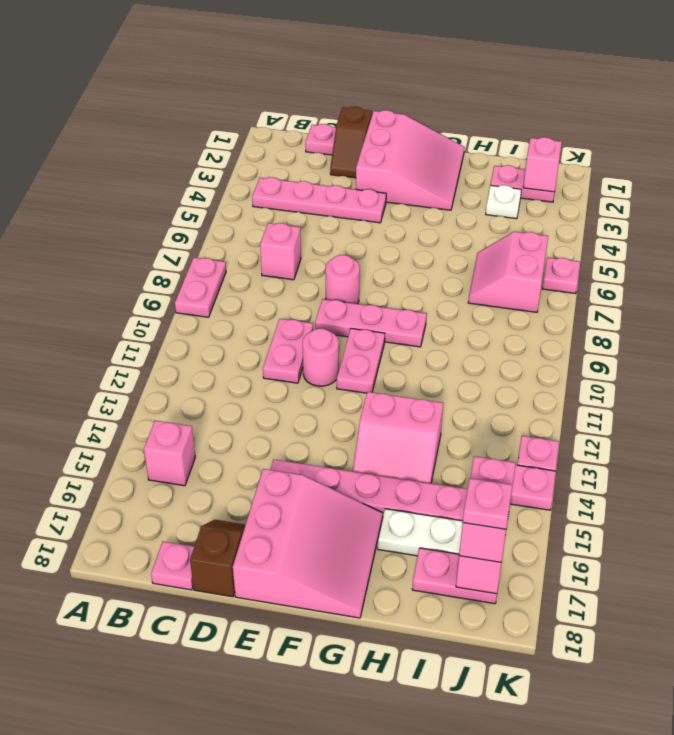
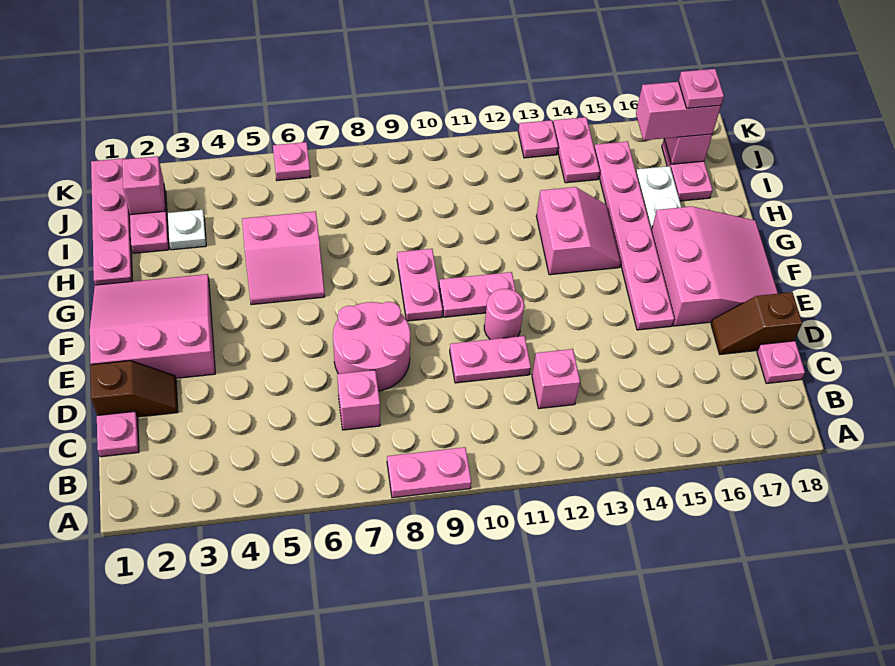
pink plate B4:E4 level 1 -> pink plate H1:K1 level 1
pink brick B15 level 1 -> pink brick C12 level 1
pink round brick E8 level 1 -> pink round brick D7:E8 level 1
pink plate E9:G9 level 1 -> pink plate F9:G9 level 1
pink slope E16:G18 level 1 top E -> pink slope E16:G18 level 1 top 16
pink slope I6:J7 level 1 top J -> pink slope G5:H6 level 1 top H

